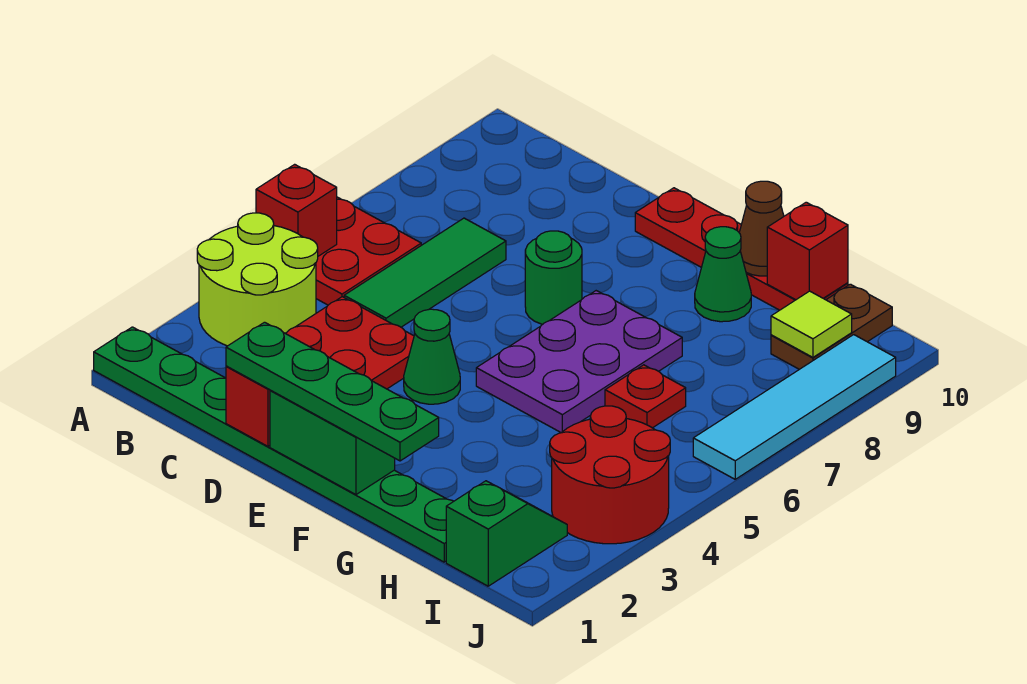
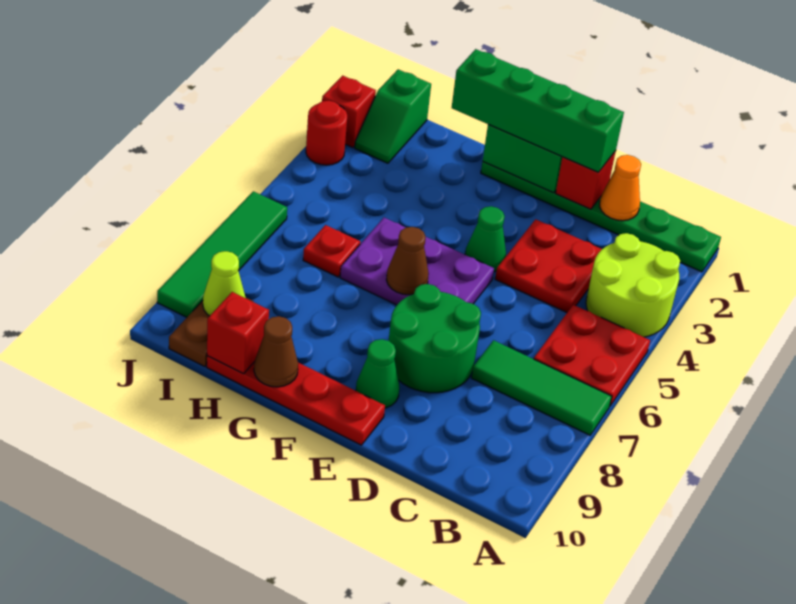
green plate A1:H1 level 1 -> green plate A1:F1 level 1
red brick A5 level 2 -> red brick J2 level 1
none -> orange cone C1 level 2
green tile C5:C7 level 1 -> green tile A7:C7 level 1
green plate D1:G1 level 3 -> green brick D1:G1 level 3
green round brick E7 level 1 -> green round brick D7:E8 level 1
purple plate F5:G7 level 1 -> purple plate E5:G6 level 1
none -> brown cone F6 level 2
green cone G9 level 1 -> green cone E9 level 1
red round brick I3:J4 level 1 -> red round brick J3 level 1
lime tile I9 level 2 -> lime cone I9 level 2
cyan tile J6:J9 level 1 -> green tile J6:J9 level 1

